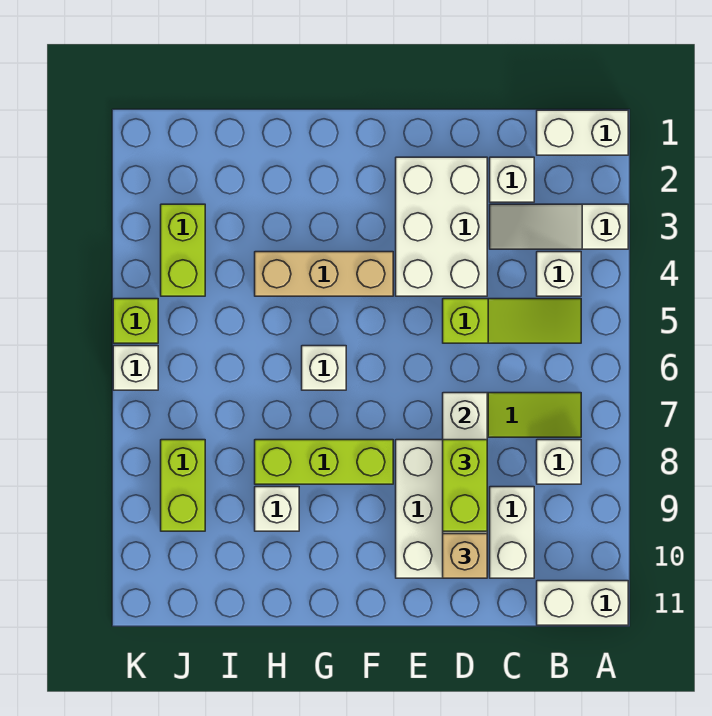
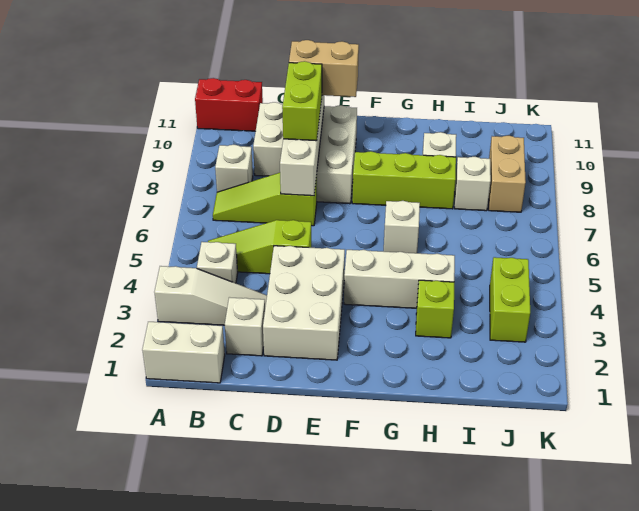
white brick A11:B11 level 1 -> red brick A11:B11 level 1
tan brick D10 level 3 -> tan brick D10:E10 level 3
tan brick F4:H4 level 1 -> white brick F4:H4 level 1
lime brick J8:J9 level 1 -> tan brick J8:J9 level 1
lime brick K5 level 1 -> lime brick H3 level 1
white brick K6 level 1 -> white brick I8 level 1

